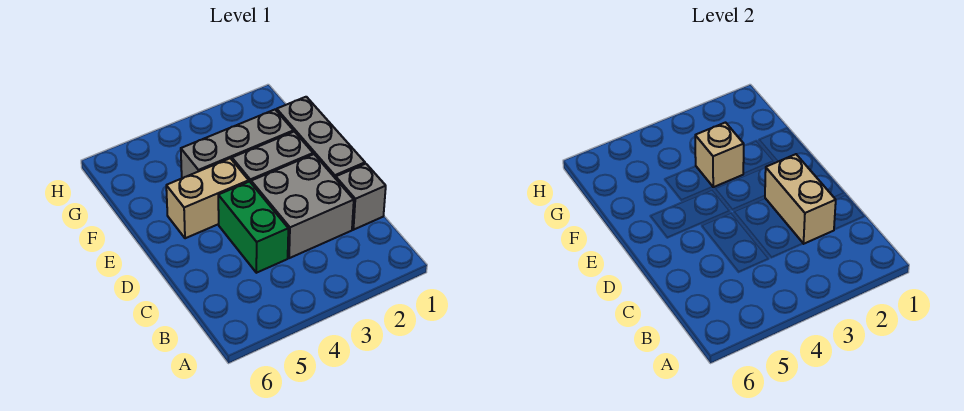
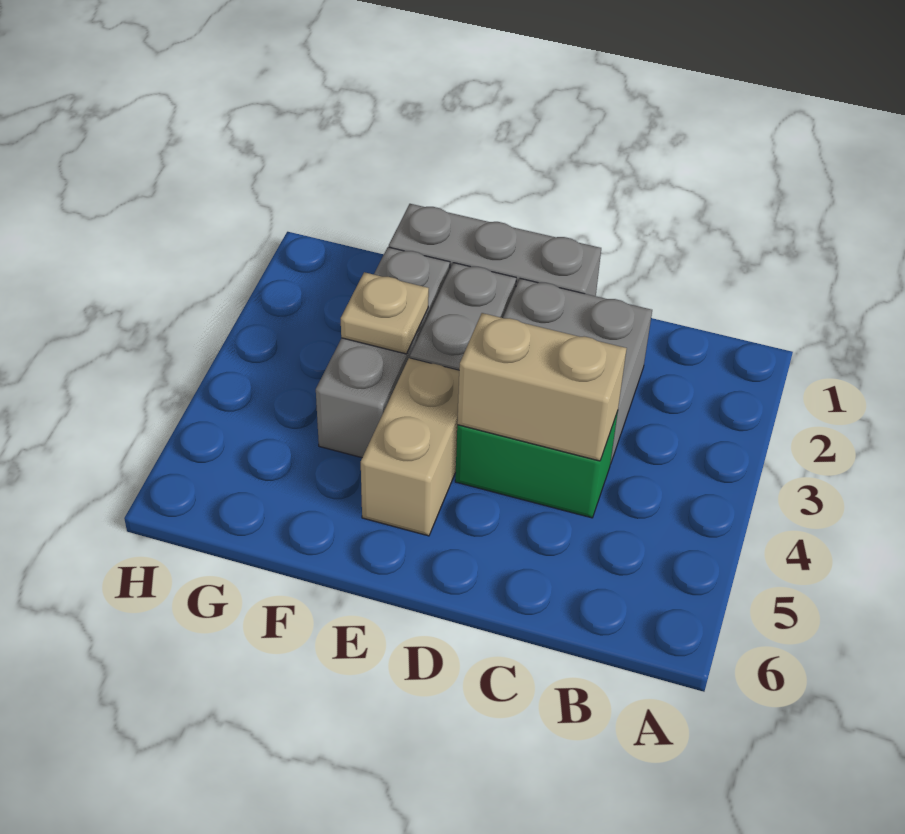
grey brick C1 level 1 -> none
tan brick C2:D2 level 2 -> tan brick C4:D4 level 2
tan brick F3 level 2 -> tan plate F3 level 2

